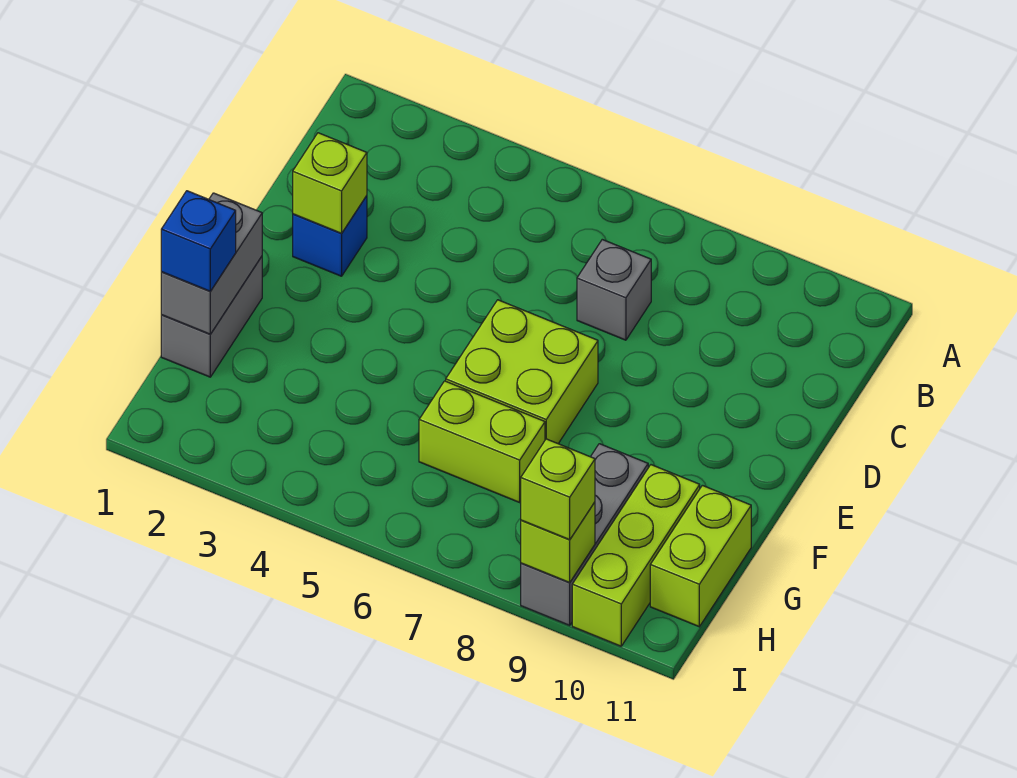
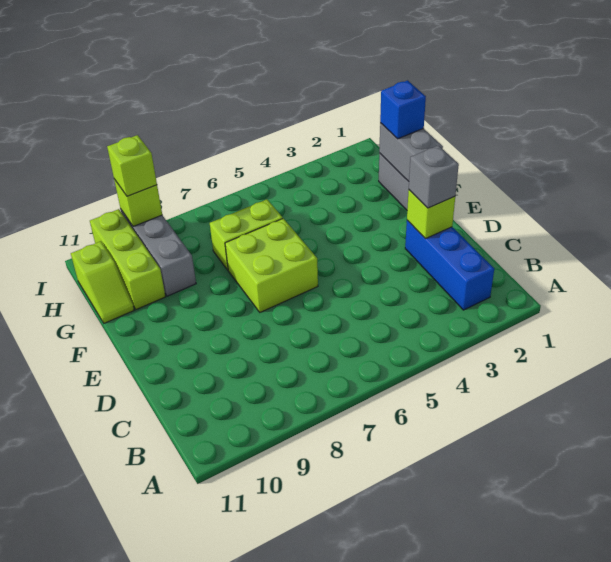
grey brick C7 level 1 -> grey brick D2 level 3
blue brick D2 level 1 -> blue brick B2:D2 level 1
lime brick G11:H11 level 1 -> lime slope G11:H11 level 1 top H

